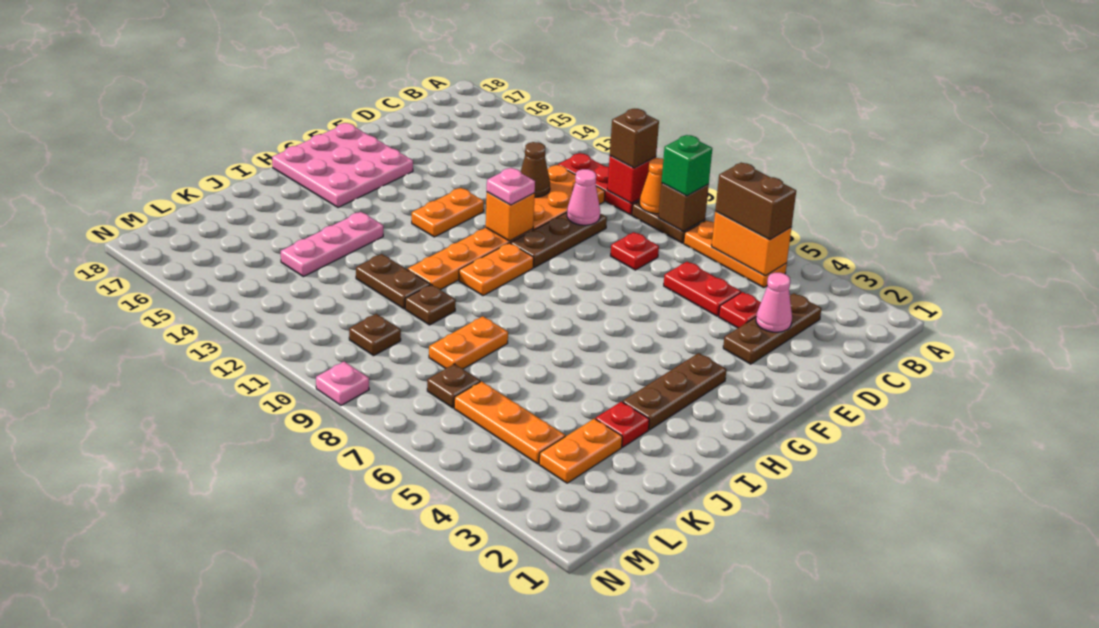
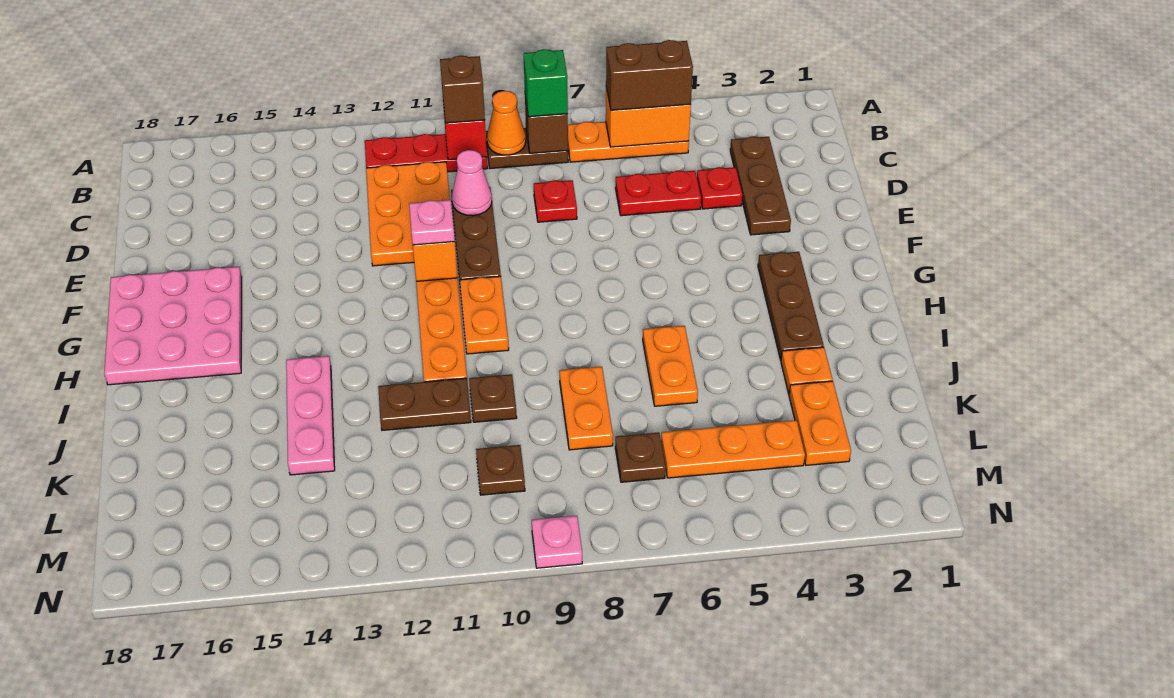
pink cone D3 level 2 -> none
brown cone D12 level 2 -> none
orange plate F13:G13 level 1 -> orange plate I6:J6 level 1
red plate J3 level 1 -> orange plate J3 level 1

